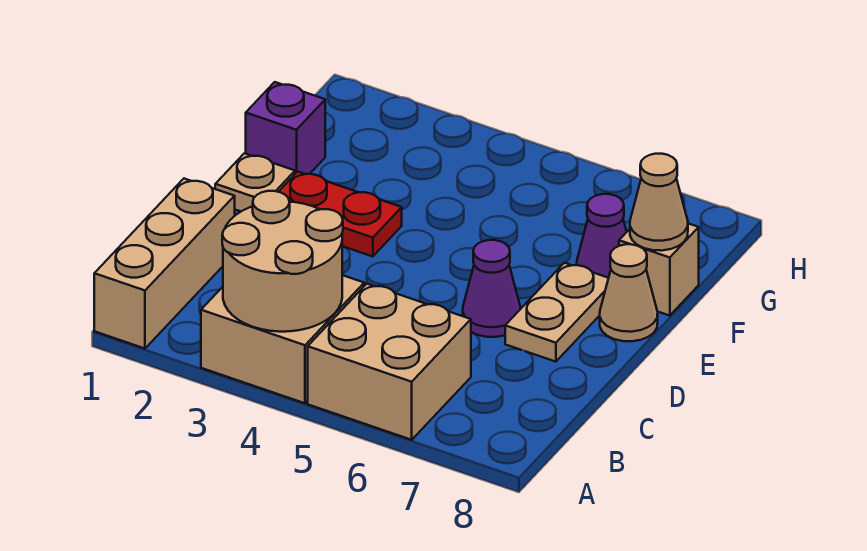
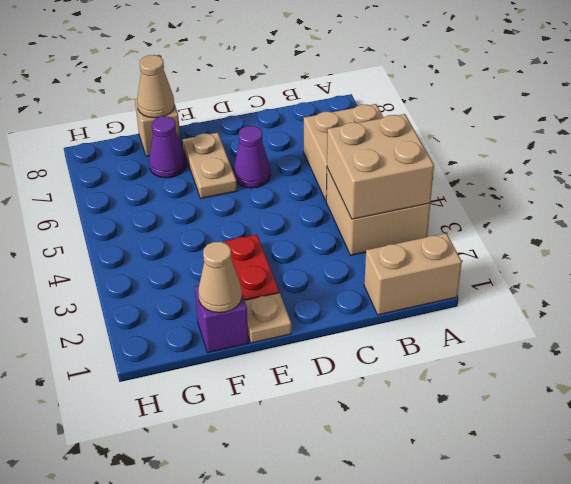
tan brick A1:C1 level 1 -> tan brick A1:B1 level 1
tan round brick A3:B4 level 2 -> tan brick A3:B4 level 2
tan plate D7:E7 level 1 -> tan plate E6:E7 level 1
tan cone E8 level 1 -> tan cone F1 level 2

